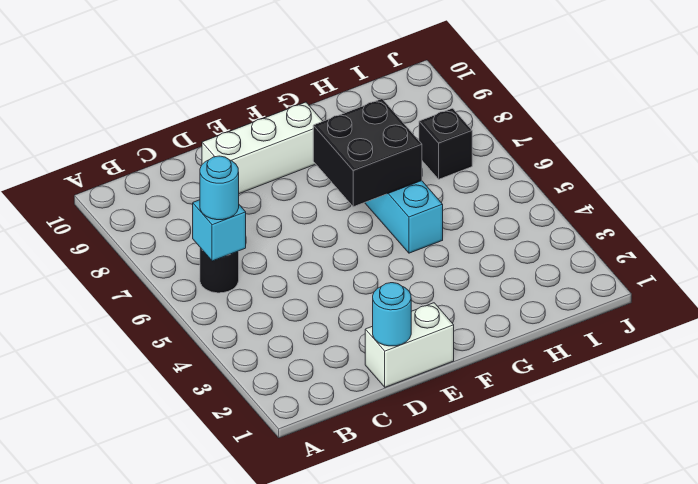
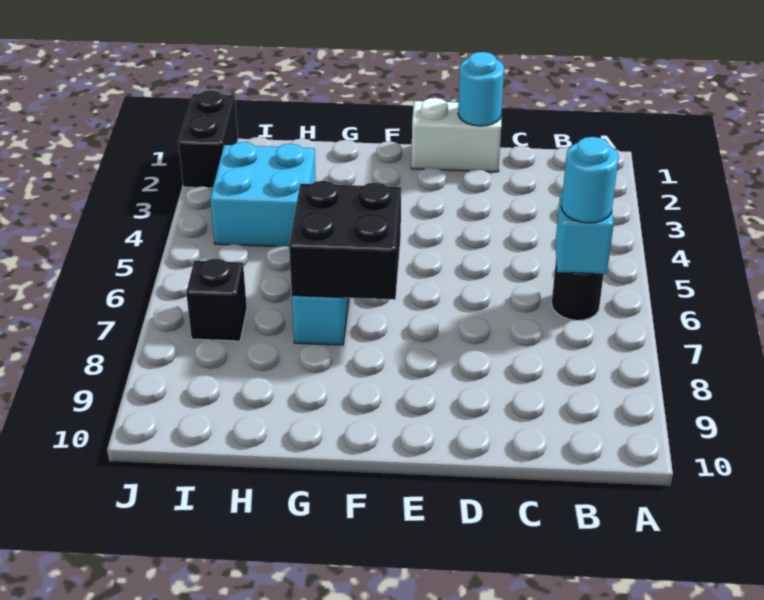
white brick D9:F9 level 1 -> none
none -> cyan brick H3:I4 level 1
none -> black brick J1:J2 level 1

